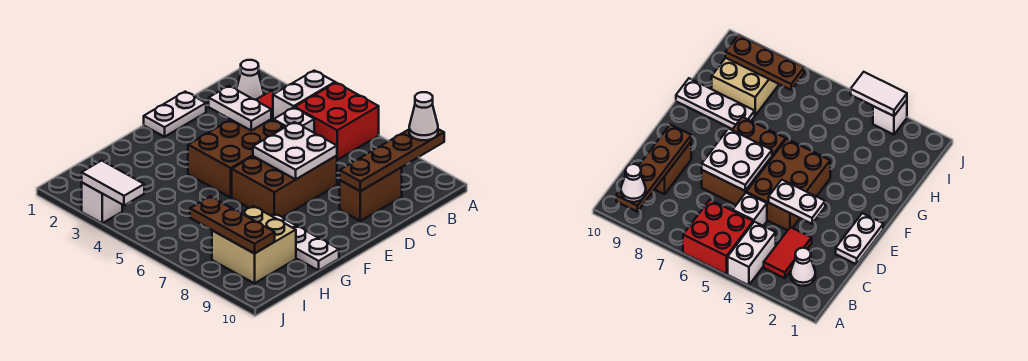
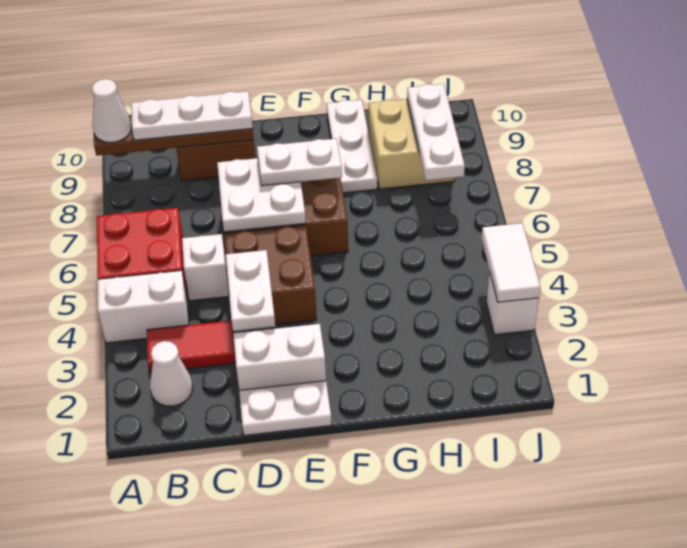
none -> white plate B9:D9 level 3
none -> white brick D2:E2 level 1
brown brick D4:F5 level 1 -> brown brick D4:E5 level 1
none -> white plate E7:F7 level 3
brown plate I7:I9 level 2 -> white plate I7:I9 level 2

